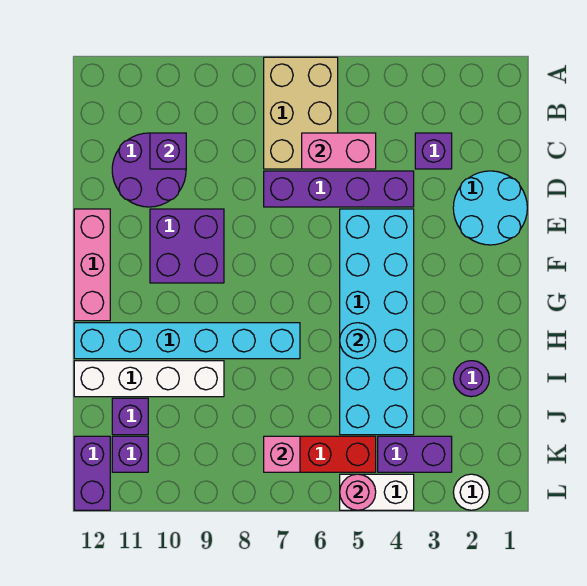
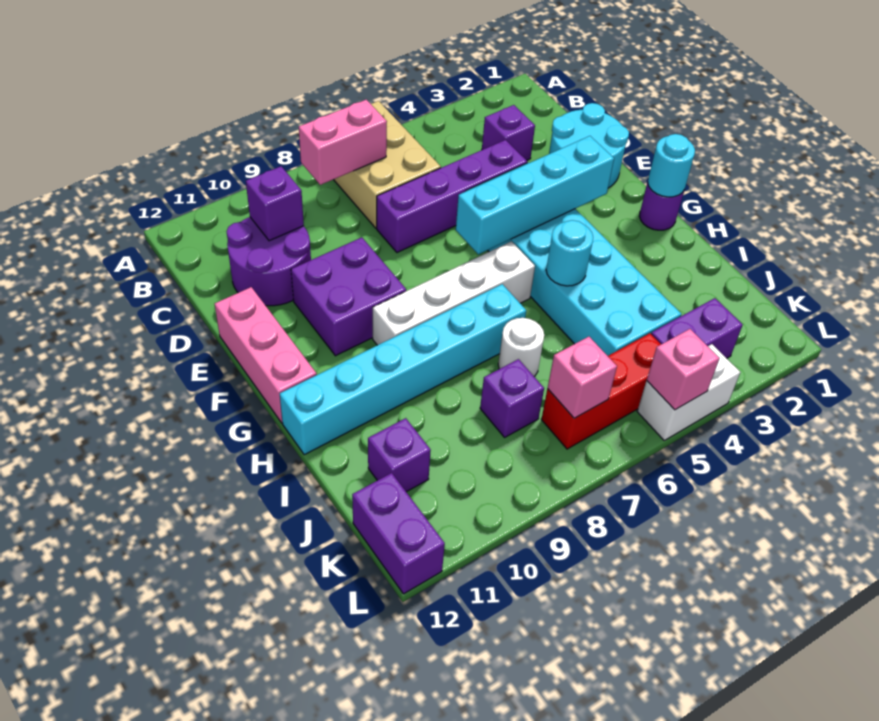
pink brick C5:C6 level 2 -> pink brick B7:B8 level 2
none -> cyan brick F3:F6 level 2
none -> cyan round brick G1 level 2
purple round brick I2 level 1 -> purple round brick G1 level 1
white brick I9:I12 level 1 -> white brick G6:G9 level 1
purple brick K11 level 1 -> purple brick J8 level 1
white round brick L2 level 1 -> white round brick I7 level 1
pink round brick L5 level 2 -> pink brick L5 level 2

